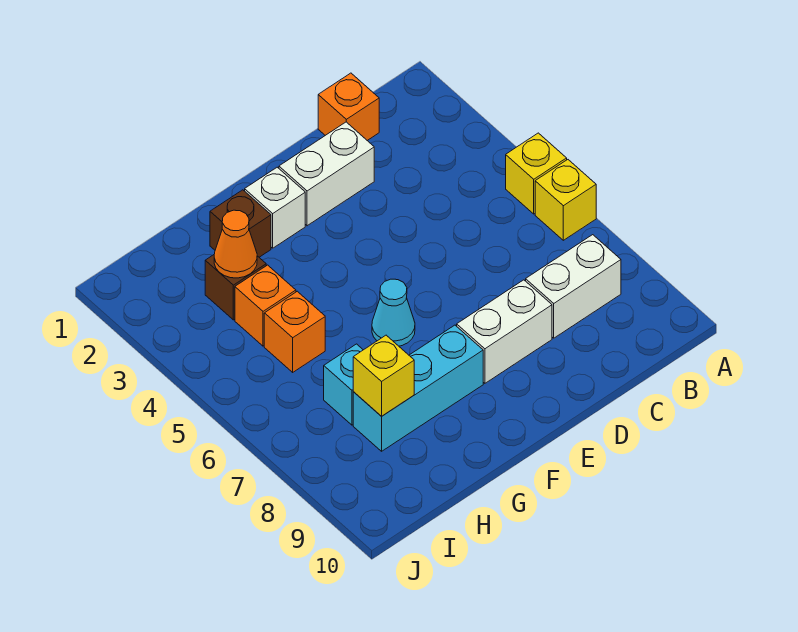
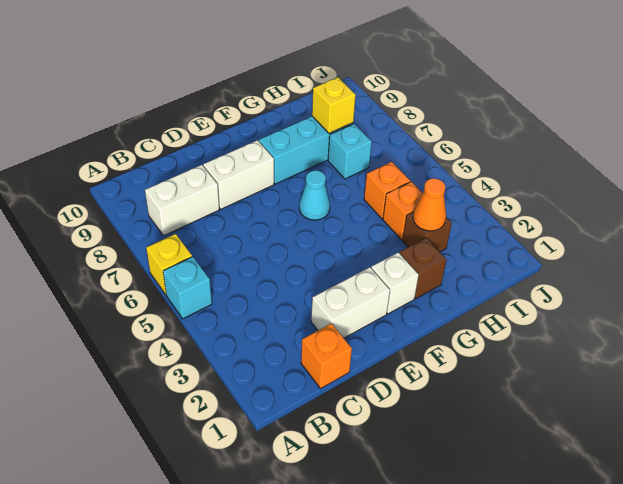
yellow brick A5 level 1 -> cyan brick A5 level 1

